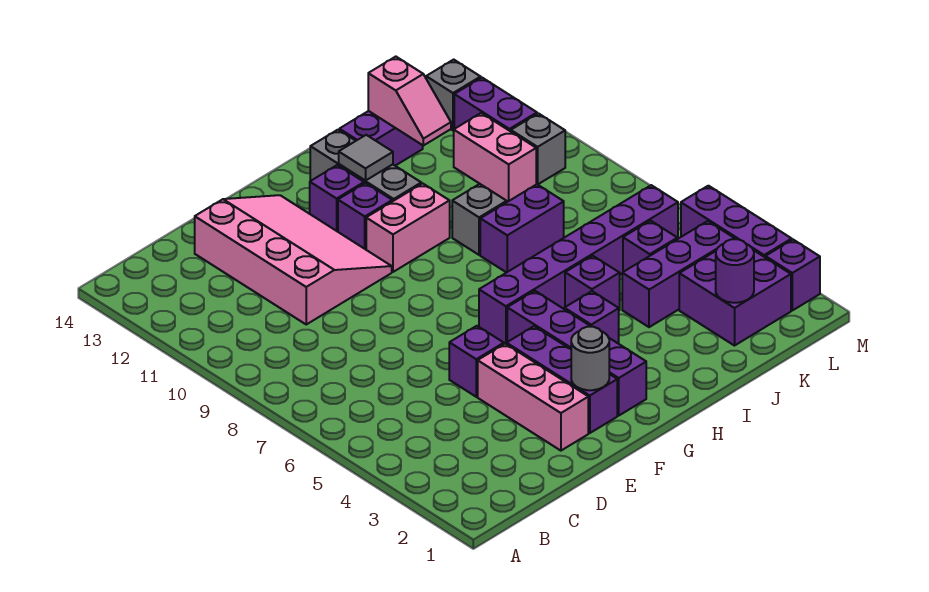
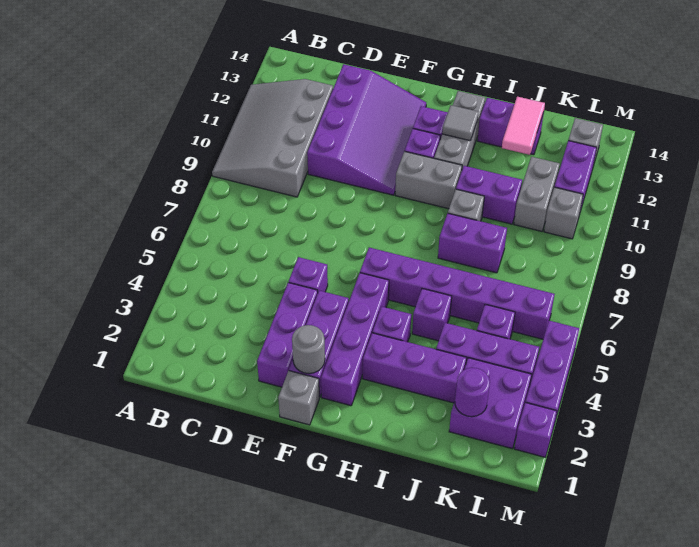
none -> grey slope A9:C12 level 1 top C
pink slope D10:F13 level 1 top D -> purple slope D10:F13 level 1 top D
pink brick E2:E4 level 1 -> purple brick E2:E4 level 1
none -> grey brick F1 level 1
pink brick G10:H10 level 1 -> grey brick G10:H10 level 1
none -> purple brick H3:J3 level 1
none -> purple brick I10:J10 level 1
pink slope J12:J13 level 2 top 13 -> pink tile J12:J13 level 2
pink brick K10:K11 level 1 -> grey brick K10:K11 level 1

